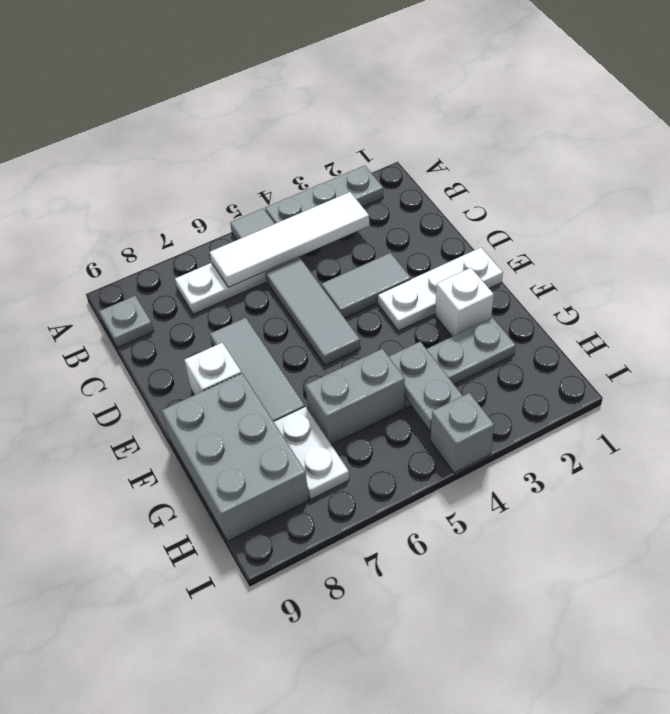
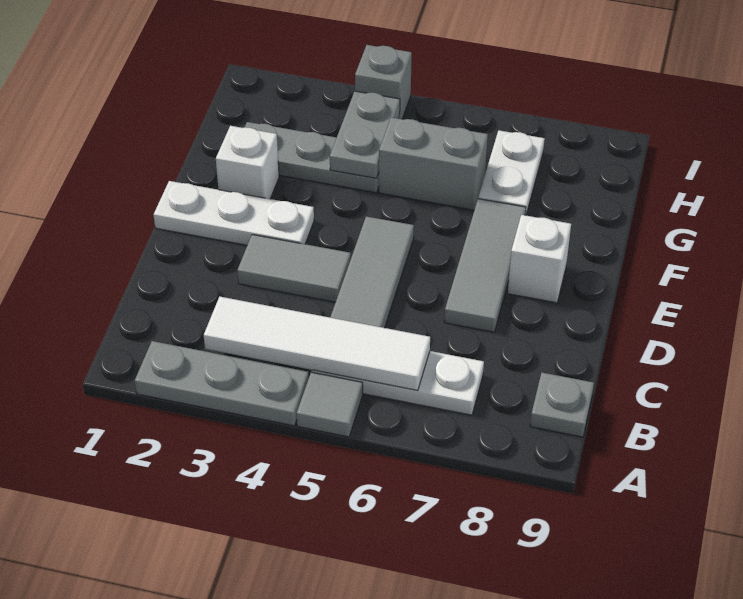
grey brick F8:H9 level 1 -> none

